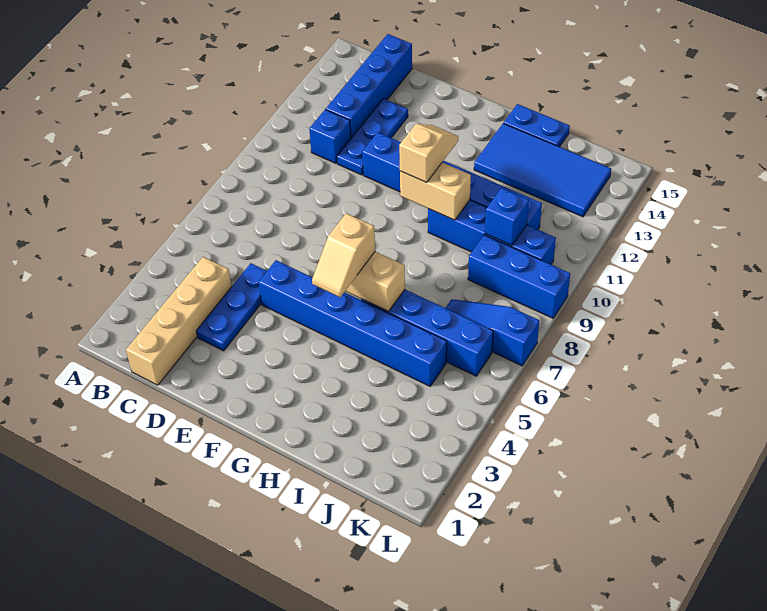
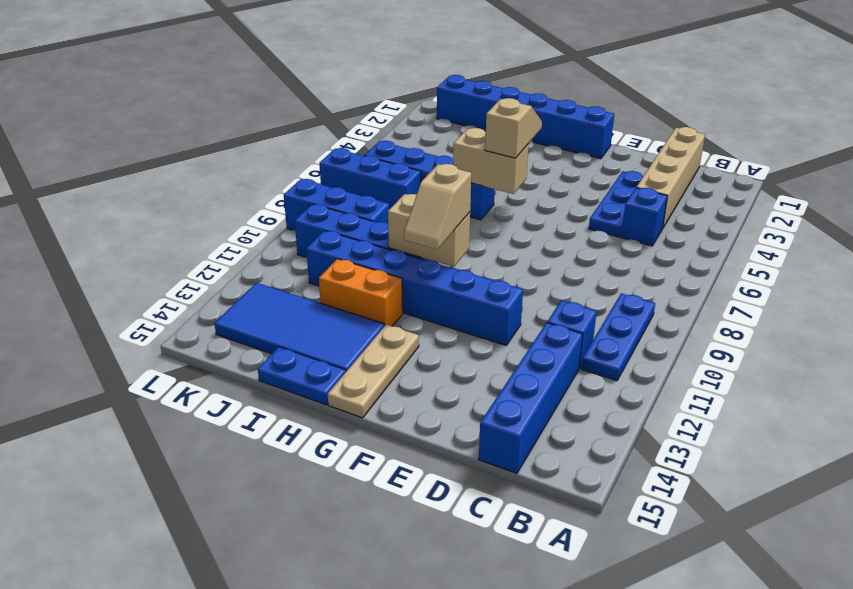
blue plate D11:D13 level 1 -> blue plate B9:B11 level 1
blue brick E5:J5 level 1 -> blue brick F1:K1 level 1
none -> tan plate G13:G15 level 1
none -> orange brick H12:I12 level 1
blue slope J7:L7 level 1 top L -> blue brick J7:L7 level 1
blue brick J10 level 2 -> blue brick C5 level 1

